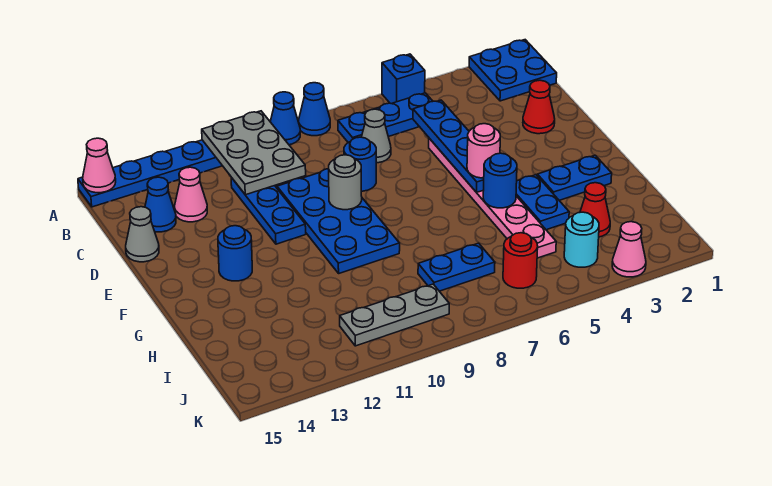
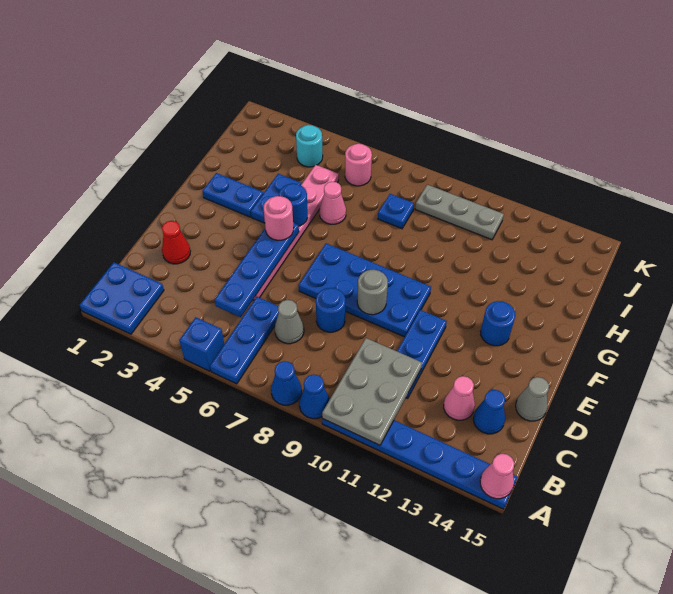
blue plate B5:B7 level 1 -> blue plate A6:C6 level 1
blue plate D9:G10 level 1 -> blue plate E7:F10 level 1
red cone I3 level 1 -> none
blue plate I7:I8 level 1 -> blue plate I8 level 1
red round brick J6 level 1 -> pink round brick J6 level 1
pink cone K3 level 1 -> pink cone H6 level 1

